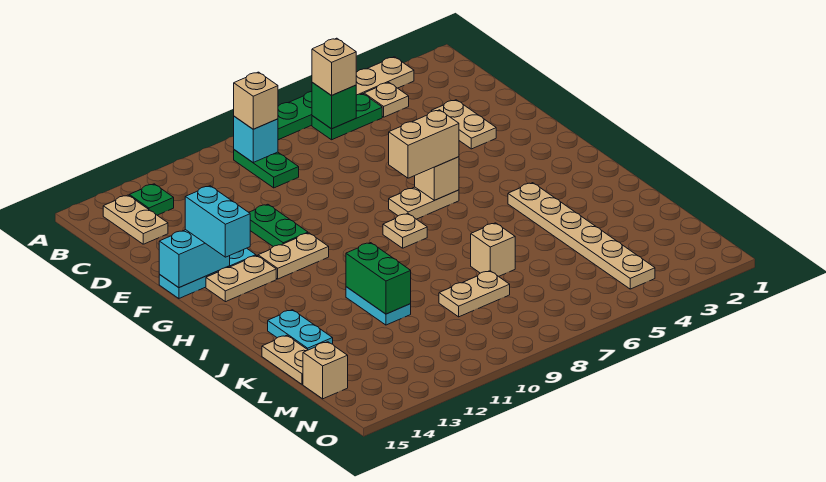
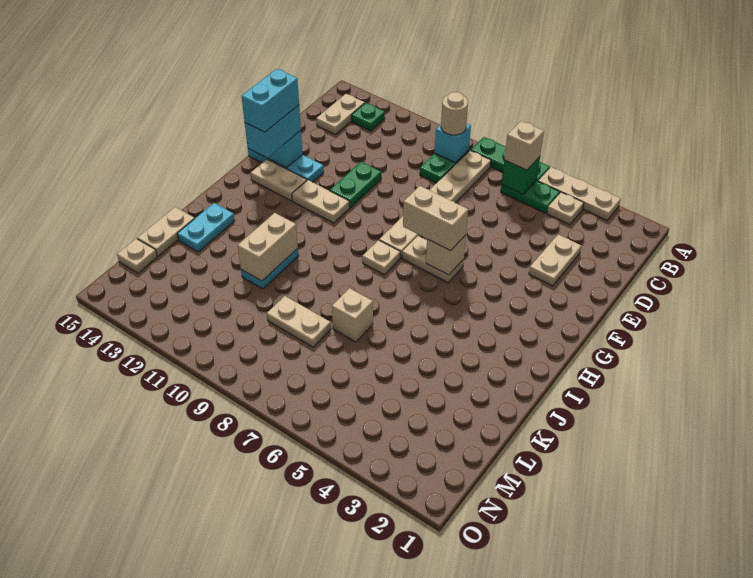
tan brick B9 level 3 -> tan round brick B9 level 3
none -> cyan brick F14:G14 level 4
tan plate I4:N4 level 1 -> tan plate B8:G8 level 1
green brick J11:K11 level 2 -> tan brick J11:K11 level 2
tan brick M15 level 1 -> tan plate M15 level 1

